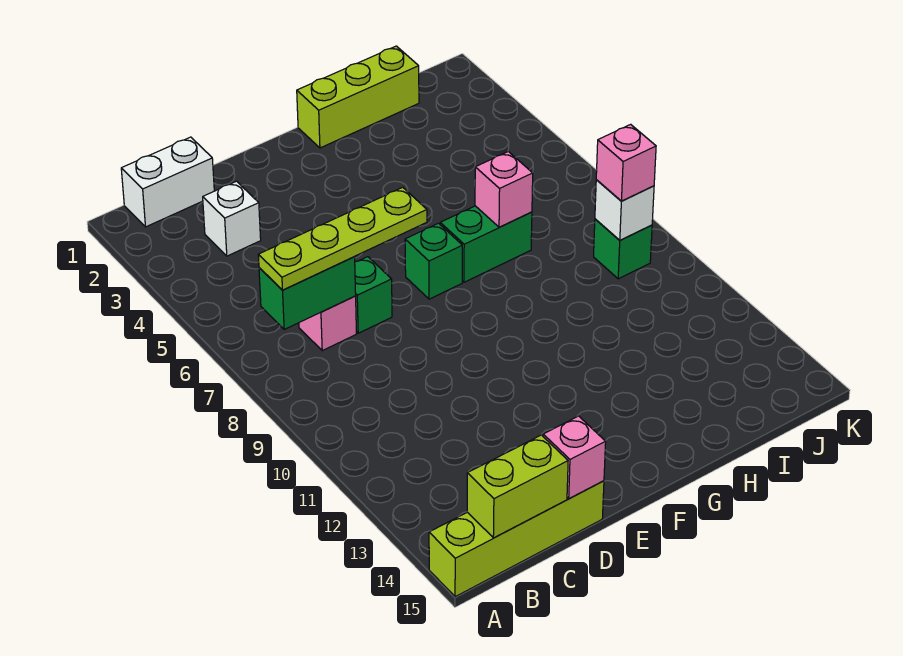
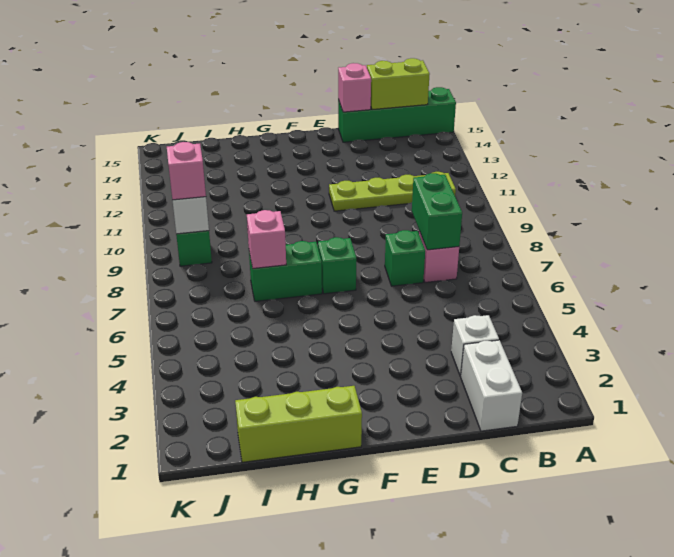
lime brick A15:D15 level 1 -> green brick A15:D15 level 1
white brick B1:C1 level 1 -> white brick C1:C2 level 1
green brick B7:C7 level 2 -> green brick C7:C8 level 2
lime plate B7:E7 level 3 -> lime plate B11:E11 level 1

